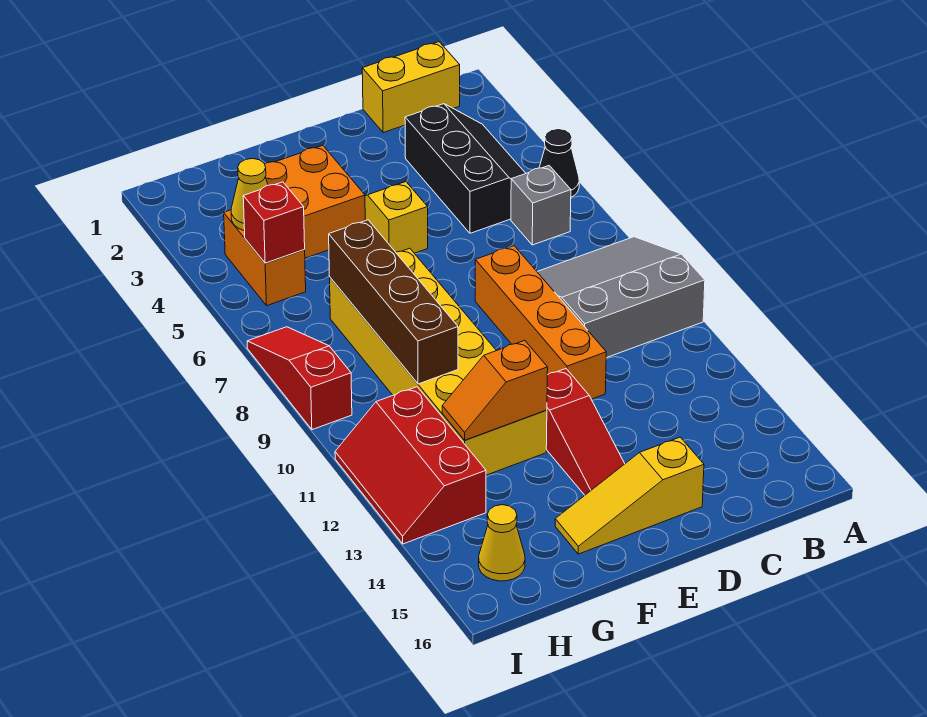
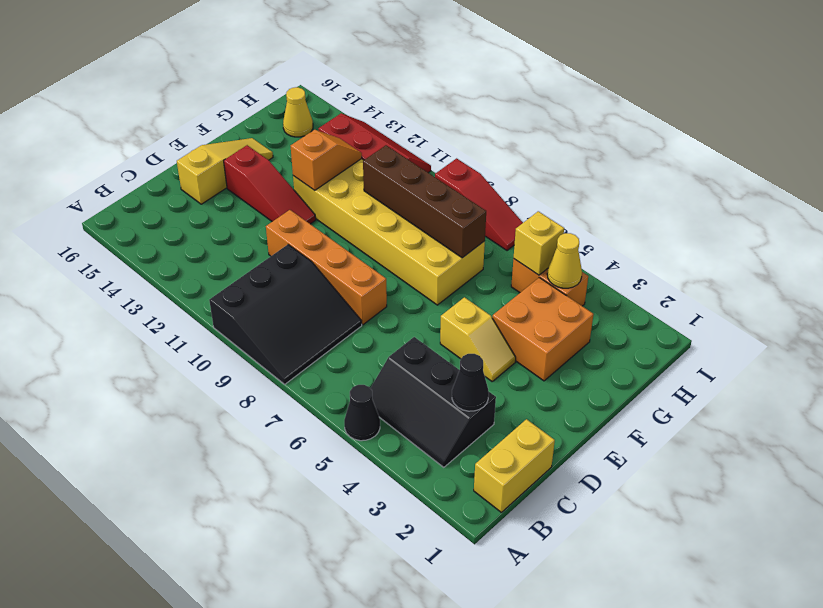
grey slope A8:C10 level 1 top 10 -> black slope A8:C10 level 1 top 10
grey brick B6 level 1 -> none
none -> black cone C3 level 2
red slope E12:E14 level 1 top 12 -> red slope E12:E14 level 1 top 14
red brick H5 level 2 -> yellow brick H5 level 2

